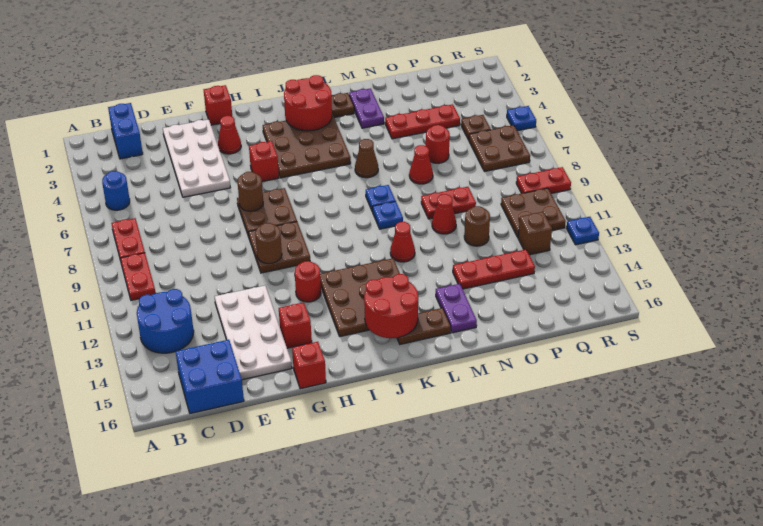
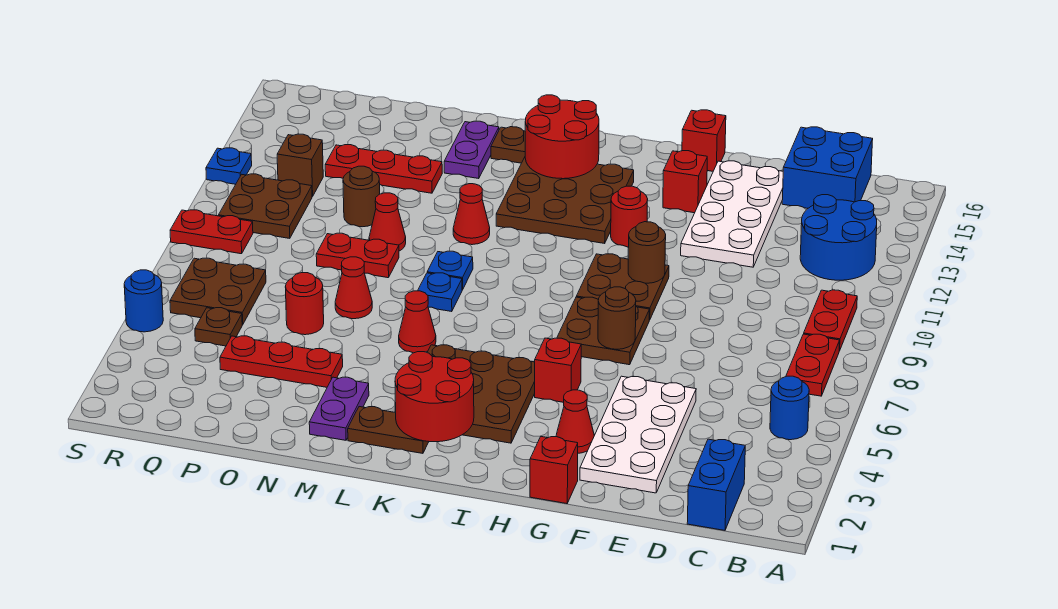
brown cone L6 level 1 -> red cone L6 level 1
blue plate S5 level 1 -> blue round brick S5 level 1

